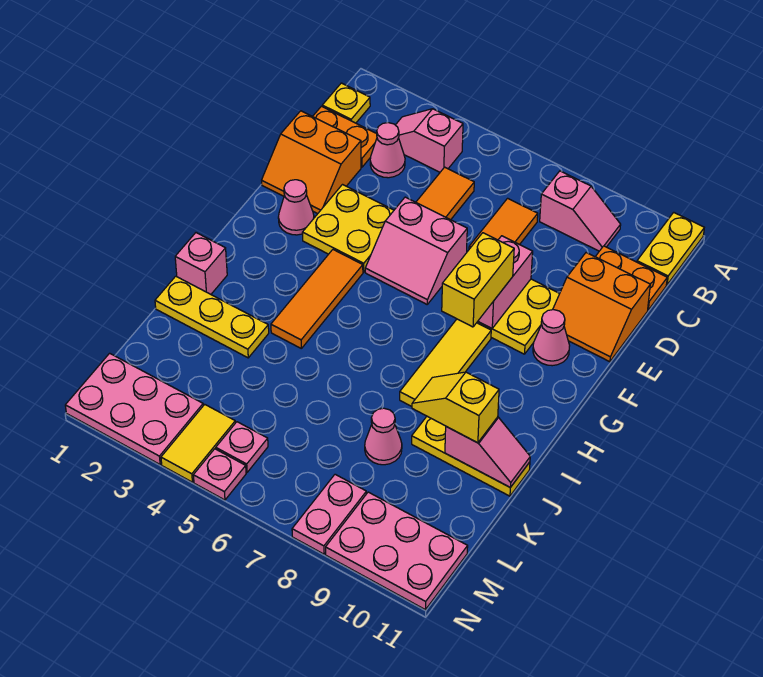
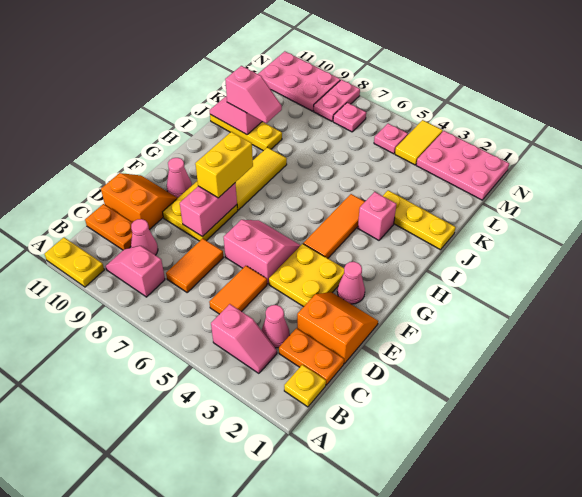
yellow plate A11:B11 level 1 -> yellow plate A10:A11 level 1
pink brick I1 level 1 -> pink brick I3 level 1
yellow slope J9:J10 level 3 top 10 -> pink slope J9:J10 level 3 top 10
pink cone K8 level 1 -> pink cone C9 level 1
pink plate N5 level 1 -> pink plate M7 level 1

